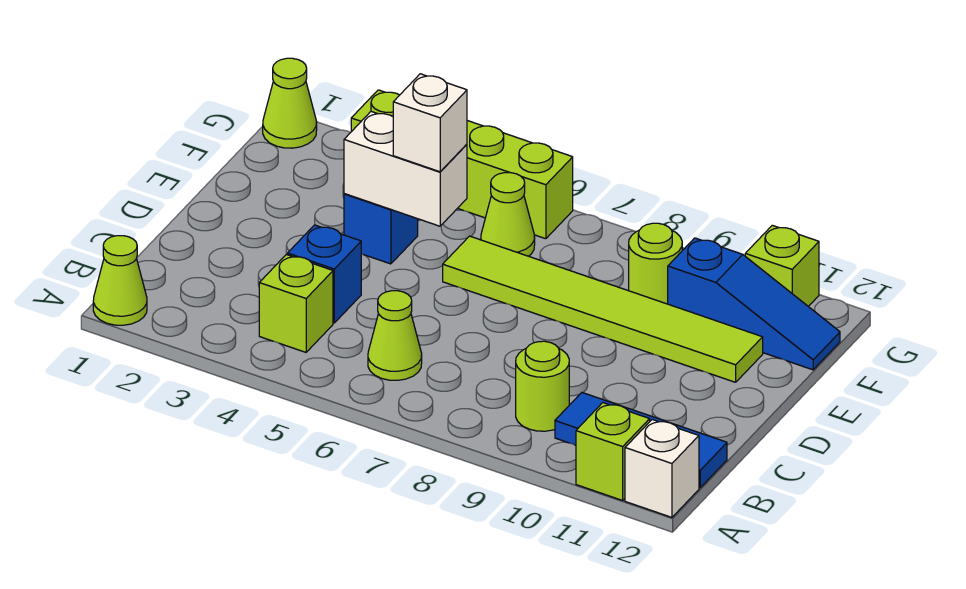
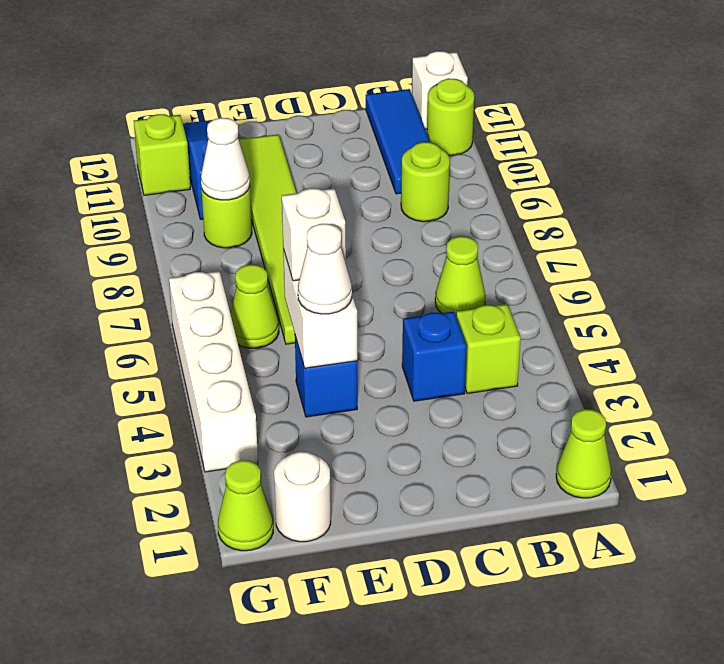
lime brick A11 level 1 -> lime round brick A11 level 1
none -> white cone E4 level 3
none -> white round brick F1 level 1
none -> white cone F9 level 2
lime brick G3:G6 level 1 -> white brick G3:G6 level 1

